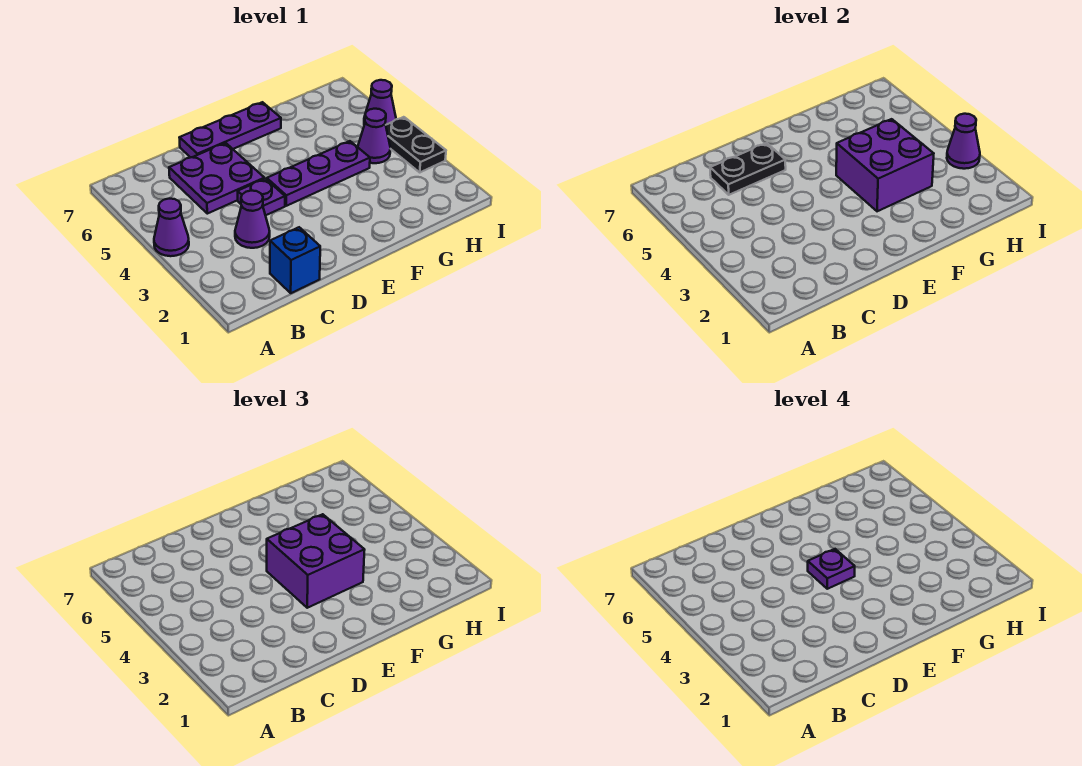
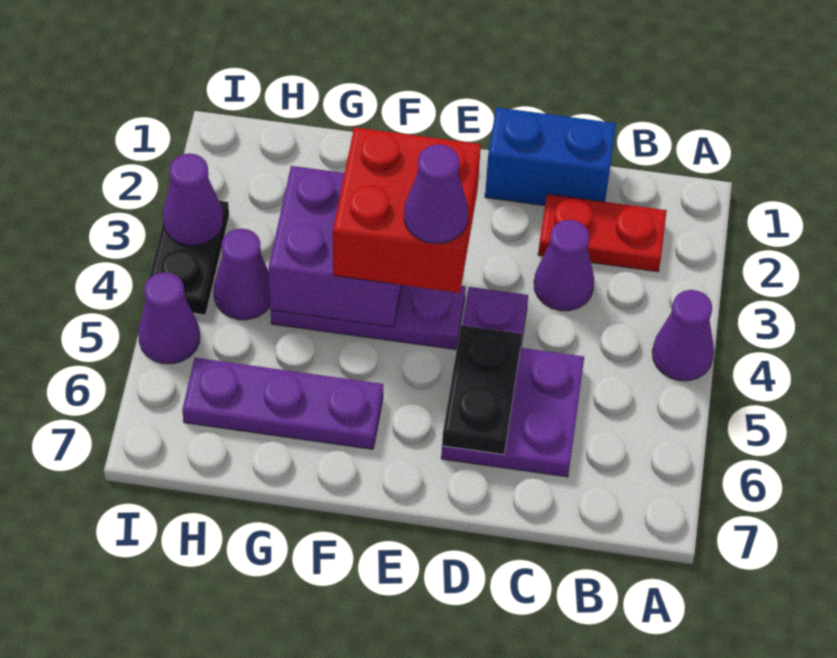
none -> red plate B2:C2 level 1
blue brick C1 level 1 -> blue brick C1:D1 level 1
black plate C6:D6 level 2 -> black plate D5:D6 level 2
purple plate D7:F7 level 1 -> purple plate F6:H6 level 1
purple brick E3:F4 level 3 -> red brick E3:F4 level 3
purple plate E4 level 4 -> purple cone E4 level 4

